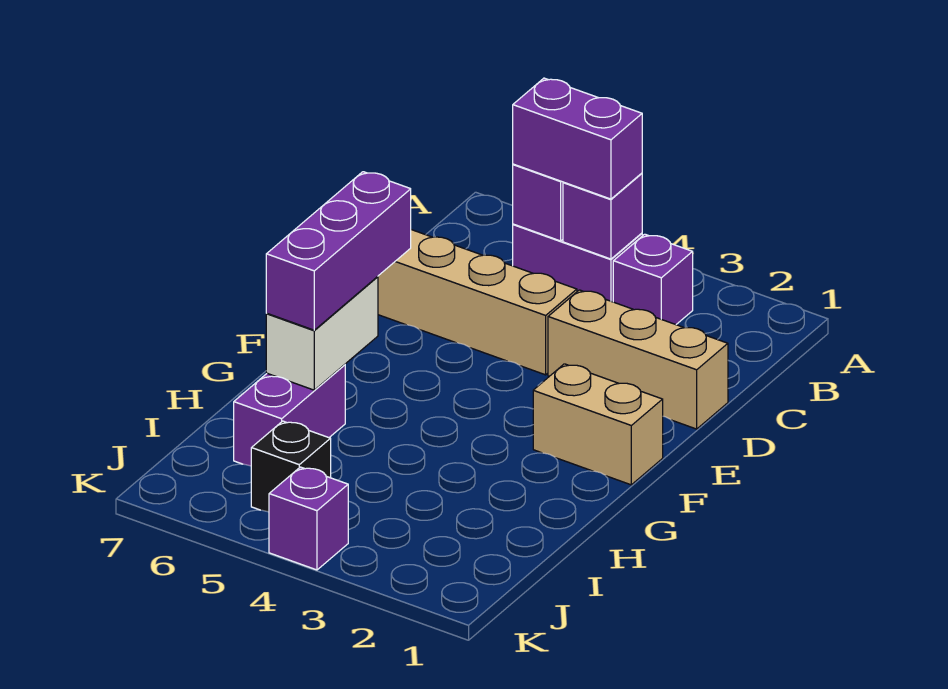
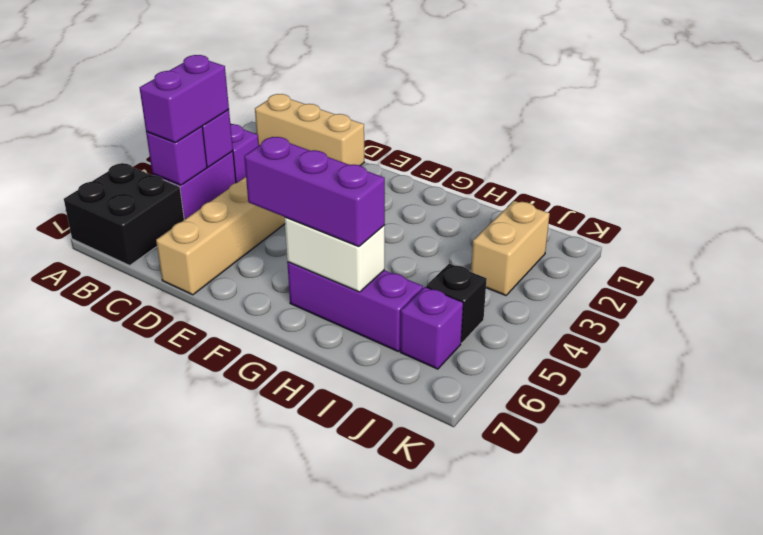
none -> black brick A6:B7 level 1
tan brick D1:D3 level 1 -> tan brick B1:D1 level 1
tan brick F1:F2 level 1 -> tan brick J2:J3 level 1
purple brick H6:I6 level 1 -> purple brick G6:I6 level 1
purple brick K4 level 1 -> purple brick J6 level 1

